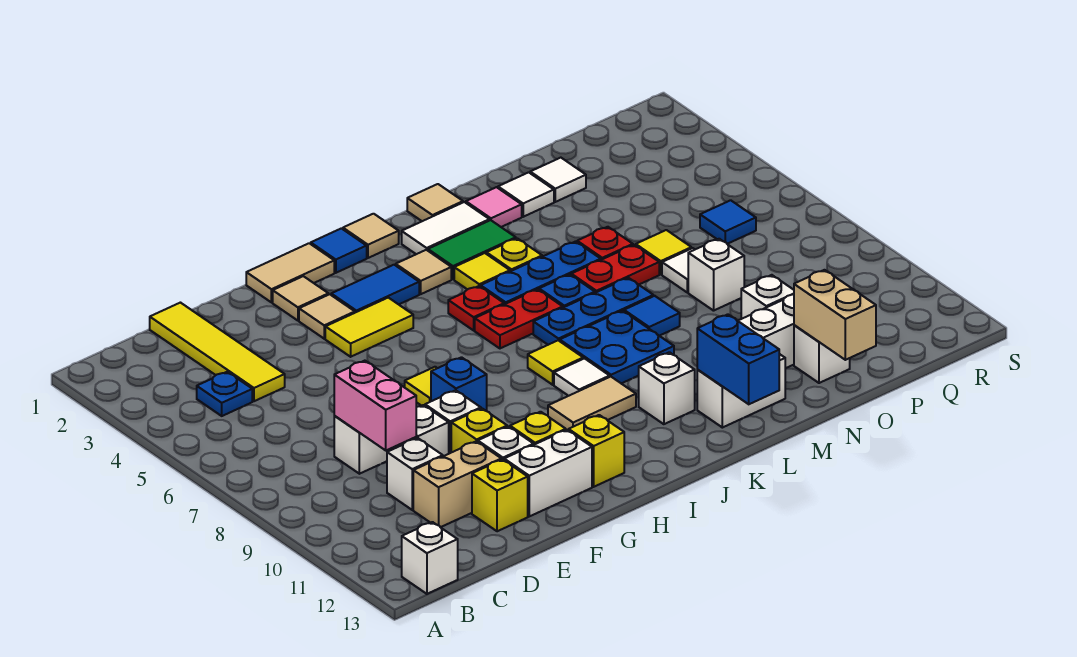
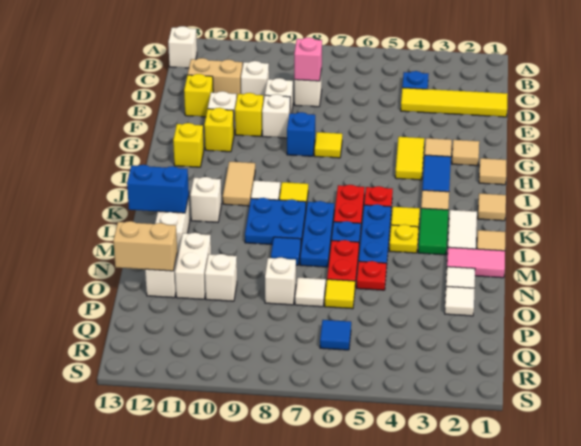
pink brick D8:D9 level 2 -> pink brick D8 level 2
tan brick D11:E11 level 1 -> tan brick D11:D12 level 1
white brick F12:G12 level 1 -> none
tan tile G1:H1 level 1 -> tan tile H1 level 1
blue tile I1 level 1 -> none
pink tile M2 level 1 -> pink tile M1:M2 level 1

